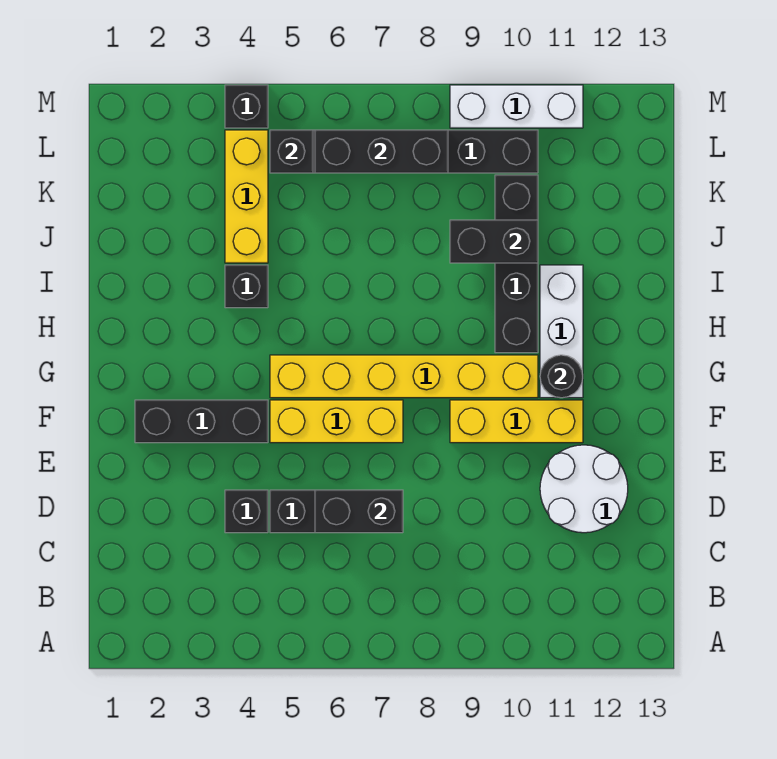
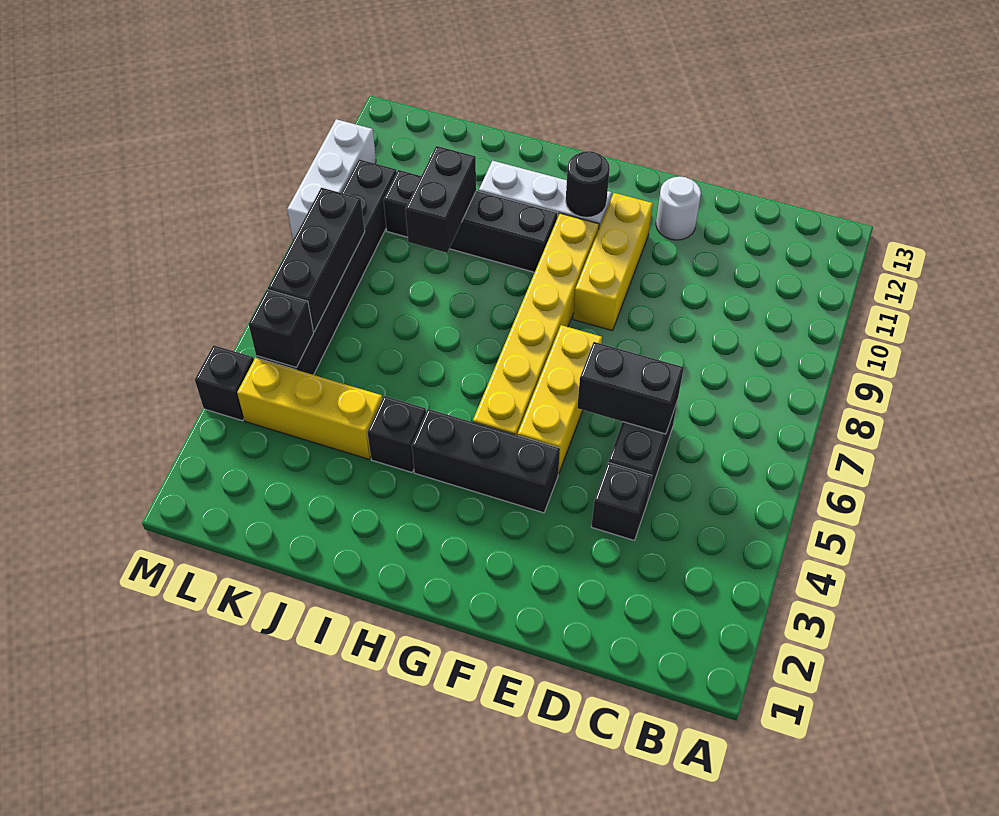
black brick D6:D7 level 2 -> black brick D6:E6 level 2
white round brick D11:E12 level 1 -> white round brick E12 level 1
black brick F2:F4 level 1 -> black brick F4:H4 level 1

